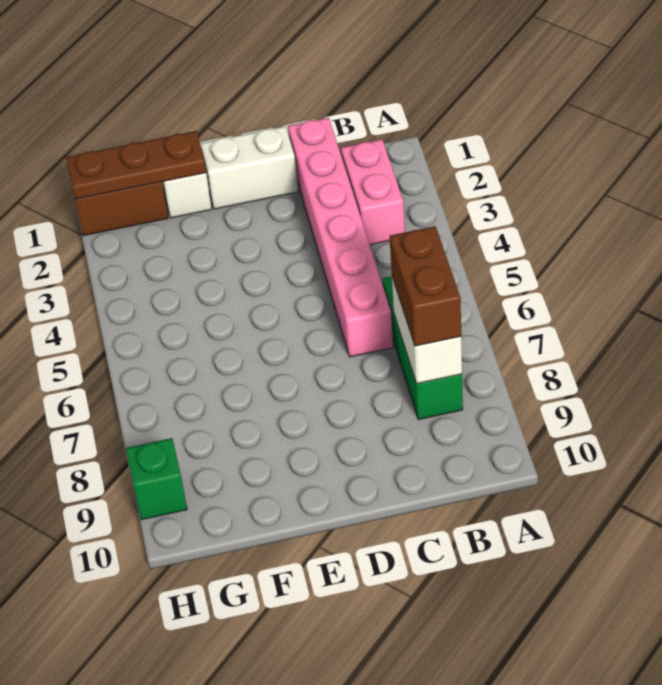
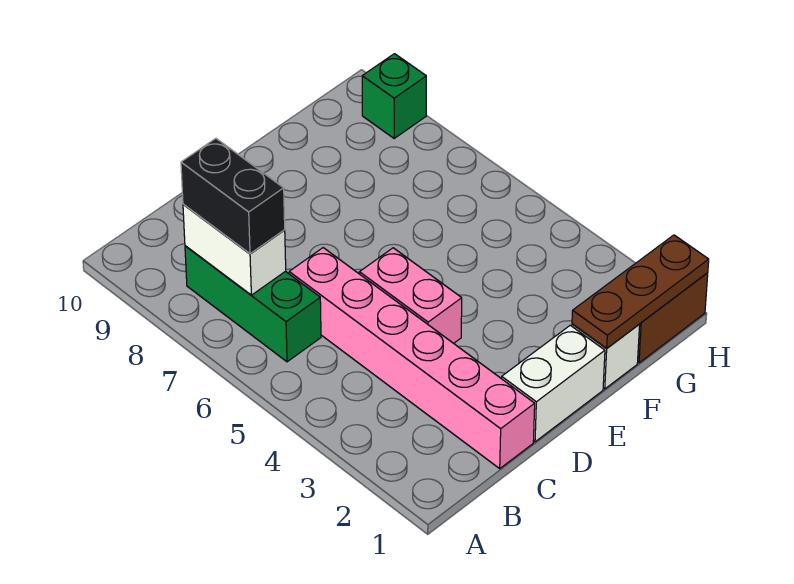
pink brick B2:B3 level 1 -> pink brick D4:D5 level 1
brown brick B7:B8 level 3 -> black brick B7:B8 level 3

